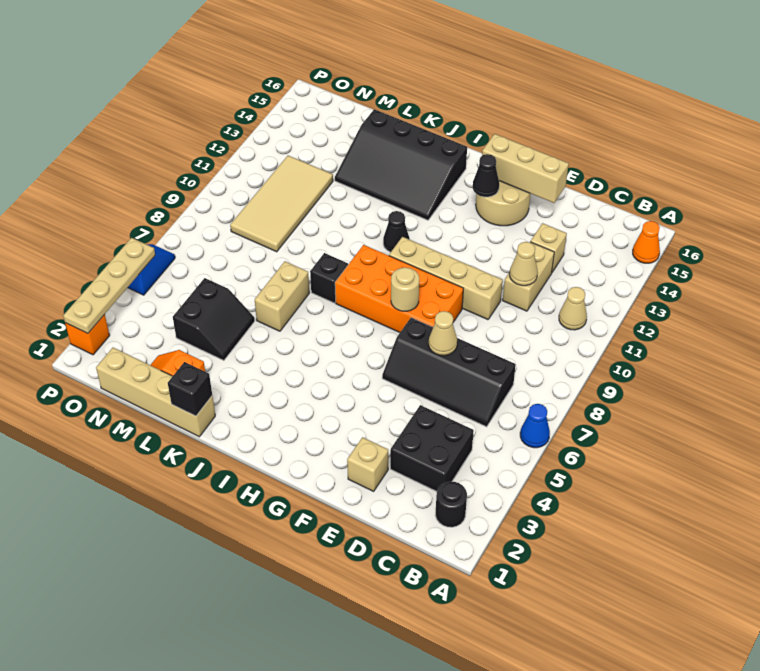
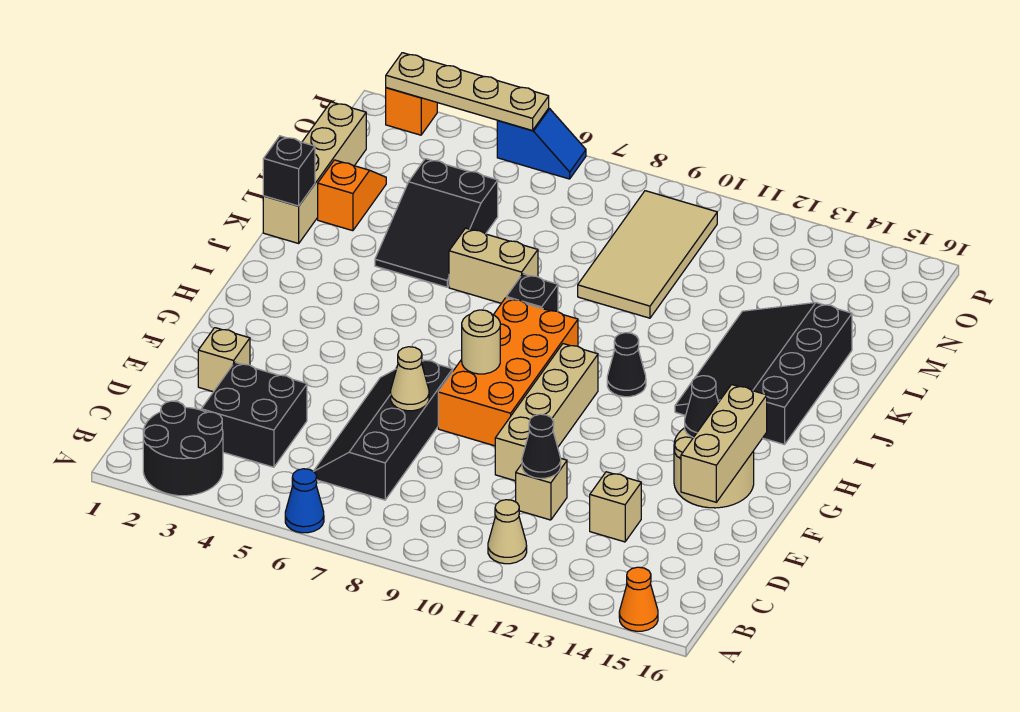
black round brick B2 level 1 -> black round brick A2:B3 level 1
tan brick D11:D12 level 1 -> tan brick D11 level 1
tan cone D11 level 2 -> black cone D11 level 2
black slope L4:M5 level 1 top M -> black slope K4:M5 level 1 top M
tan tile M9:N12 level 1 -> tan tile L9:O10 level 1

